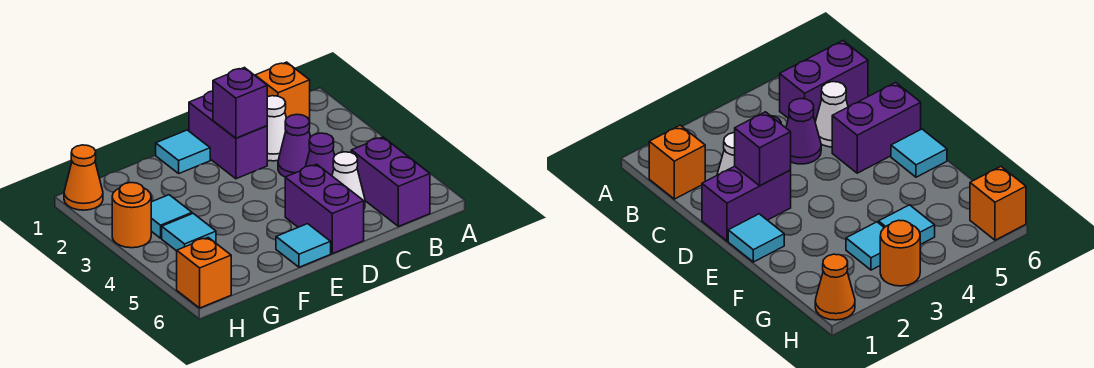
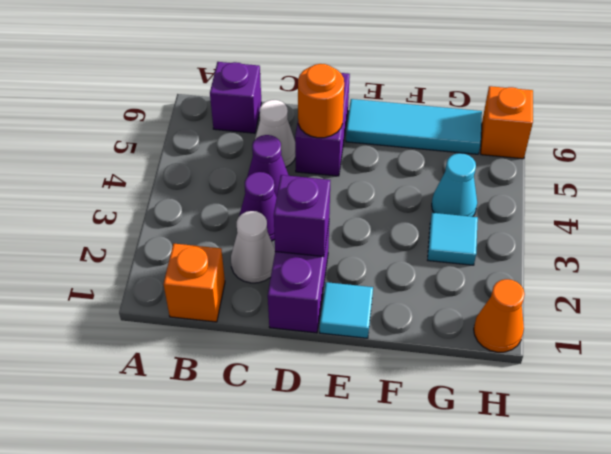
purple brick B5:B6 level 1 -> purple brick B6 level 1
cyan tile E6 level 1 -> cyan tile E6:G6 level 1
cyan tile G4 level 1 -> cyan cone G4 level 1
orange round brick H3 level 1 -> orange round brick D5 level 2

